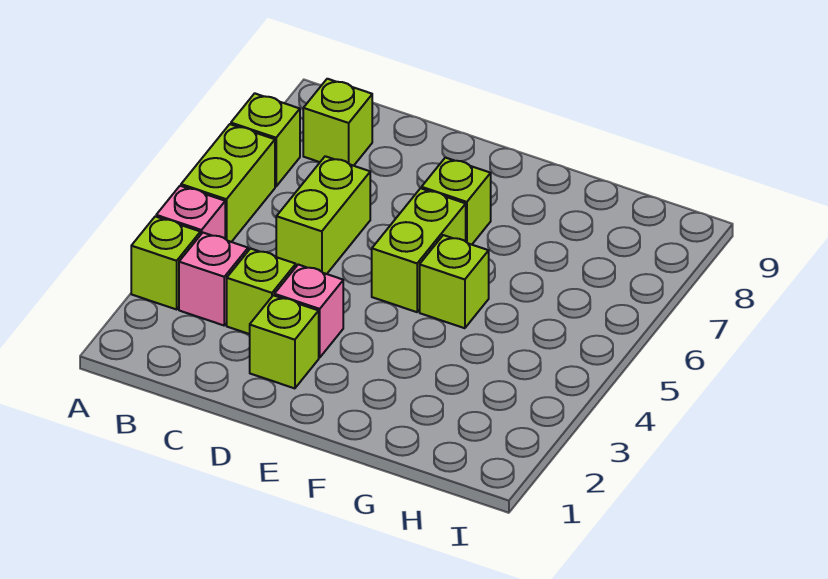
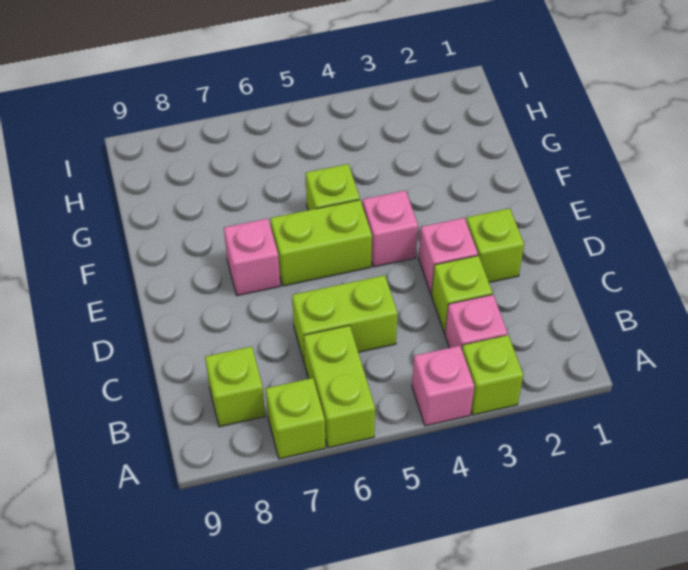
lime brick A5:A6 level 1 -> lime brick A6:B6 level 1
none -> pink brick E4 level 1
lime brick E7 level 1 -> pink brick E7 level 1

